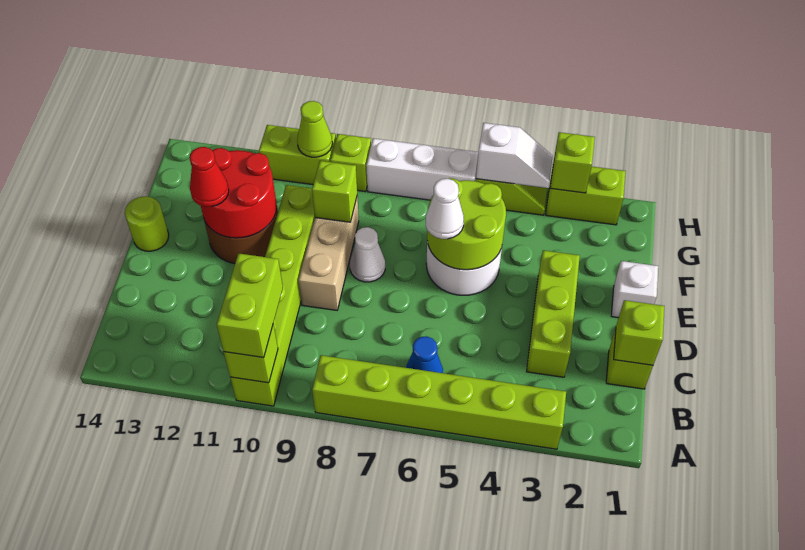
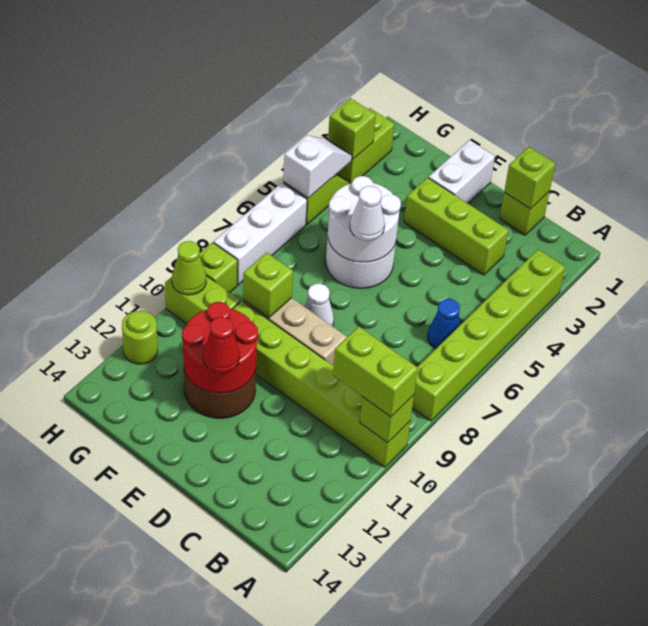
white brick E1 level 1 -> white brick E1:E2 level 1
lime round brick E5:F6 level 2 -> white round brick E5:F6 level 2
lime round brick E14 level 1 -> lime round brick H12 level 1
lime brick H10:H11 level 1 -> lime brick G10:H10 level 1

